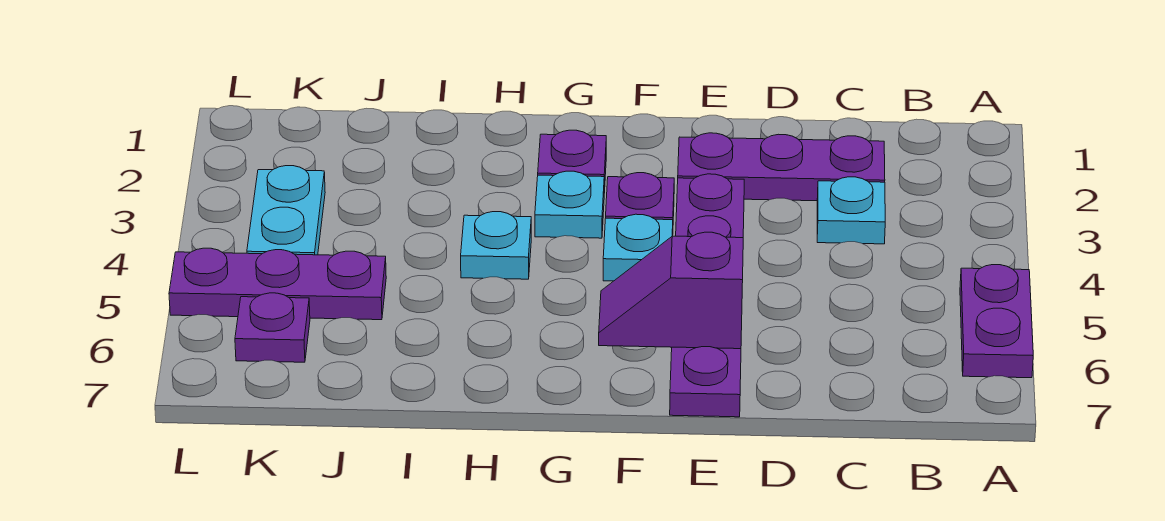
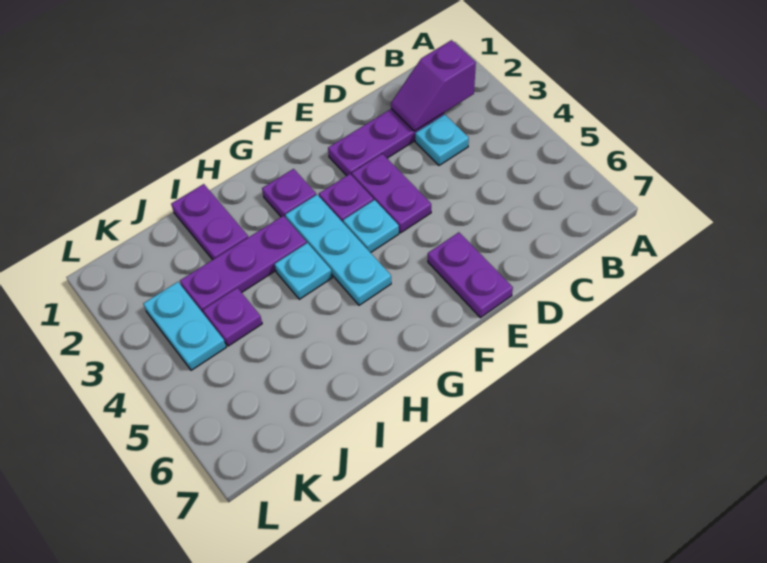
purple plate A5:A6 level 1 -> purple plate I1:I2 level 1
purple slope E6:F6 level 2 top E -> purple slope B2:C2 level 2 top B
cyan plate G3 level 1 -> cyan plate G3:G5 level 1
purple plate J5:L5 level 1 -> purple plate H3:J3 level 1
purple plate K6 level 1 -> purple plate J4 level 1

